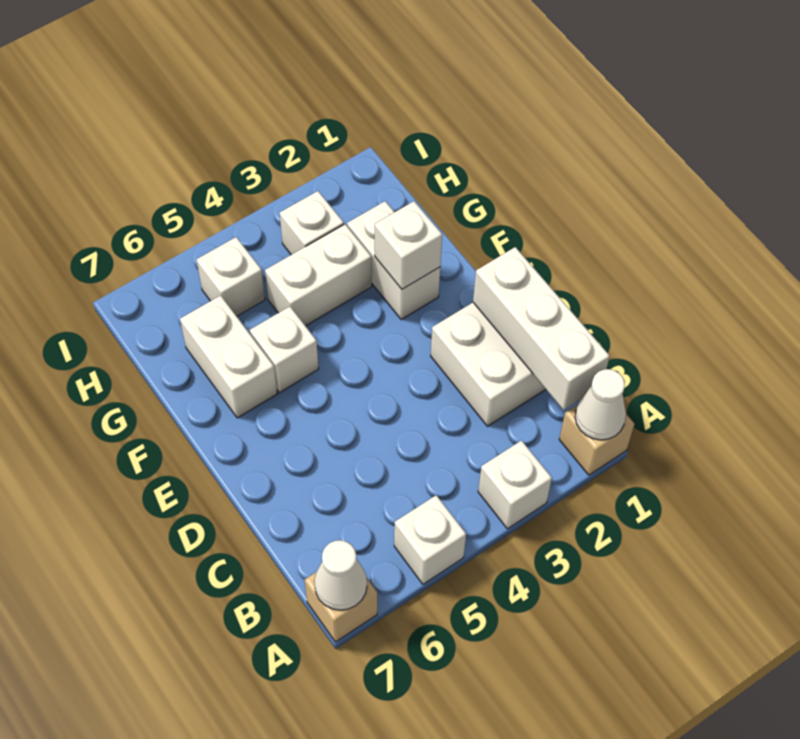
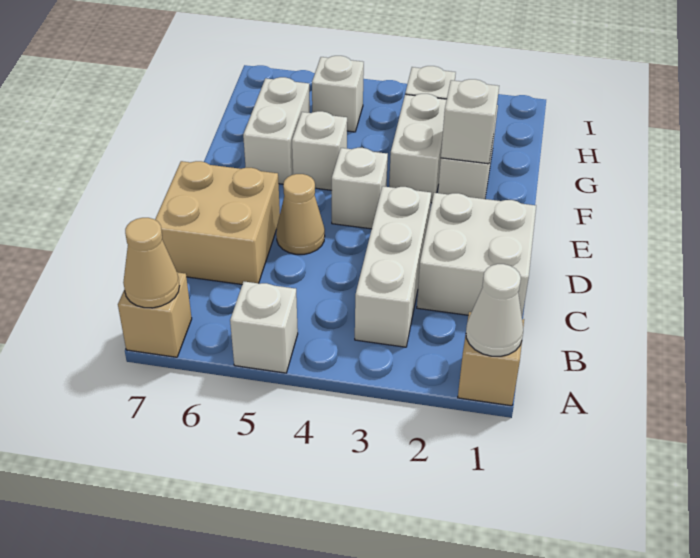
white brick A3 level 1 -> white brick E4 level 1
white cone A7 level 2 -> tan cone A7 level 2
white brick B1:D1 level 2 -> white brick B3:D3 level 1
none -> tan brick C6:D7 level 1
none -> tan cone D5 level 1
white brick G3:G4 level 1 -> white brick F3:G3 level 1

